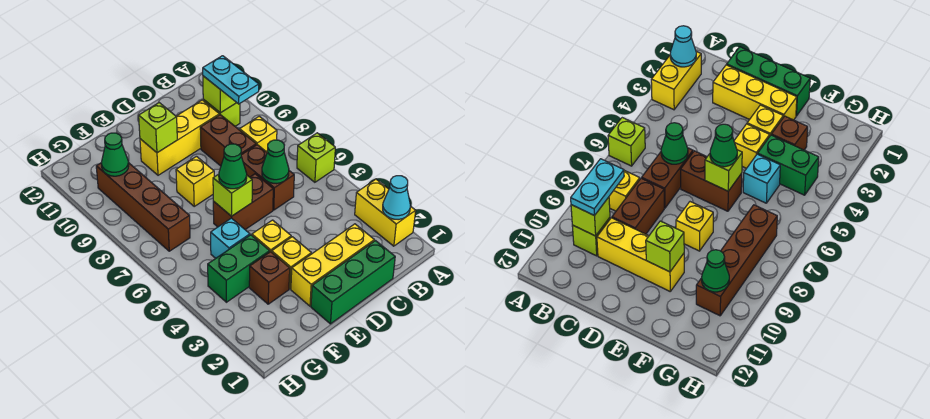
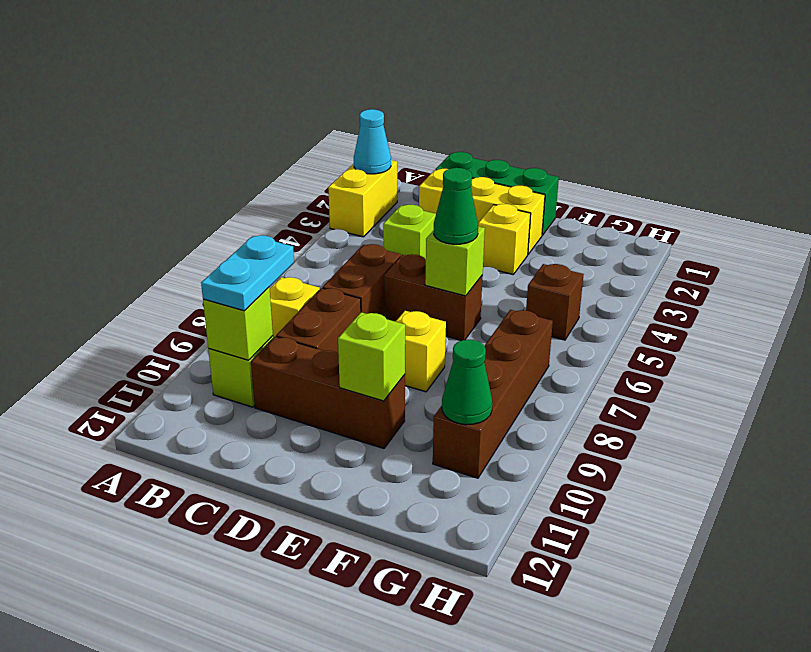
lime brick A6 level 1 -> lime brick C4 level 1
green cone C6 level 2 -> none
yellow brick C10:E10 level 1 -> brown brick C10:E10 level 1
yellow brick E4 level 1 -> none
brown brick F3 level 1 -> brown brick G5 level 1
green brick F4:G4 level 1 -> none
cyan brick F5 level 1 -> none

